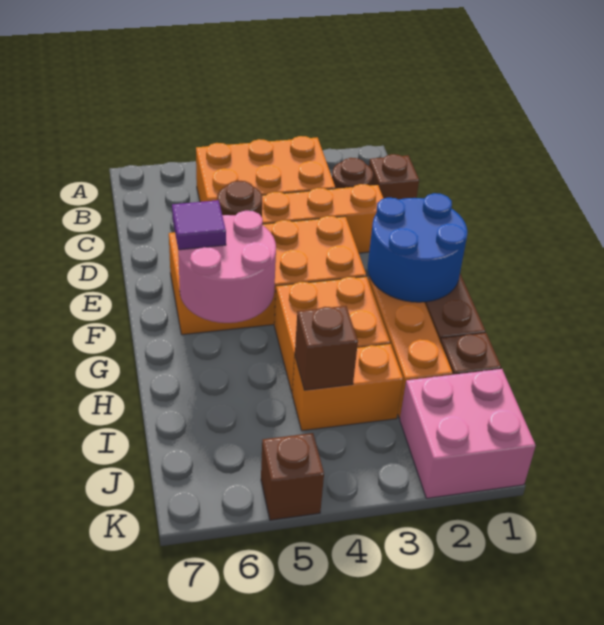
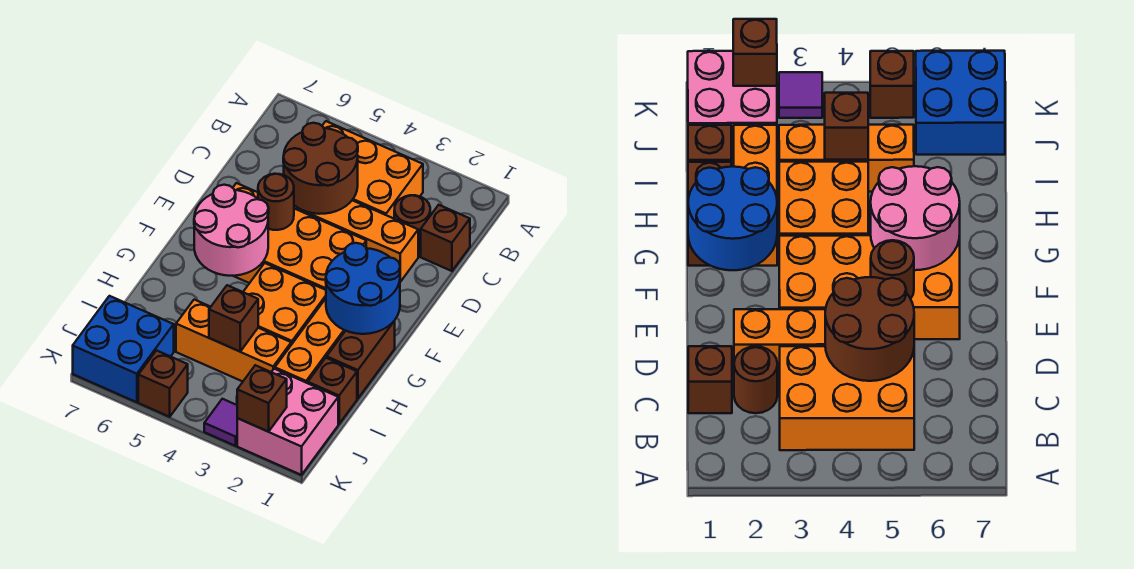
none -> brown round brick C4:D5 level 2
purple tile F6 level 3 -> purple tile K3 level 1
orange brick I3:I4 level 1 -> orange brick I3:I5 level 1
none -> blue brick J6:K7 level 1
none -> brown brick K2 level 2

